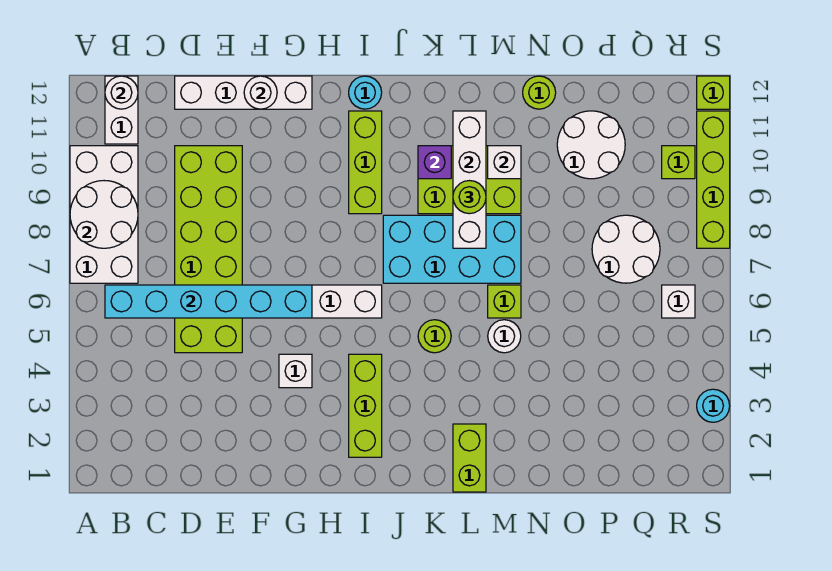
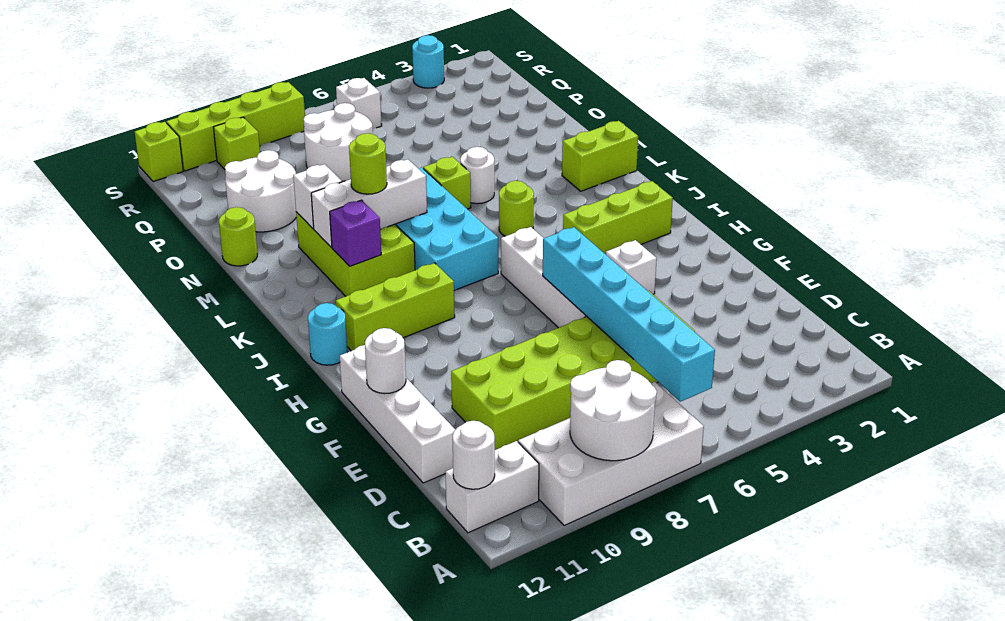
white brick L8:L11 level 2 -> white brick L8:L10 level 2

